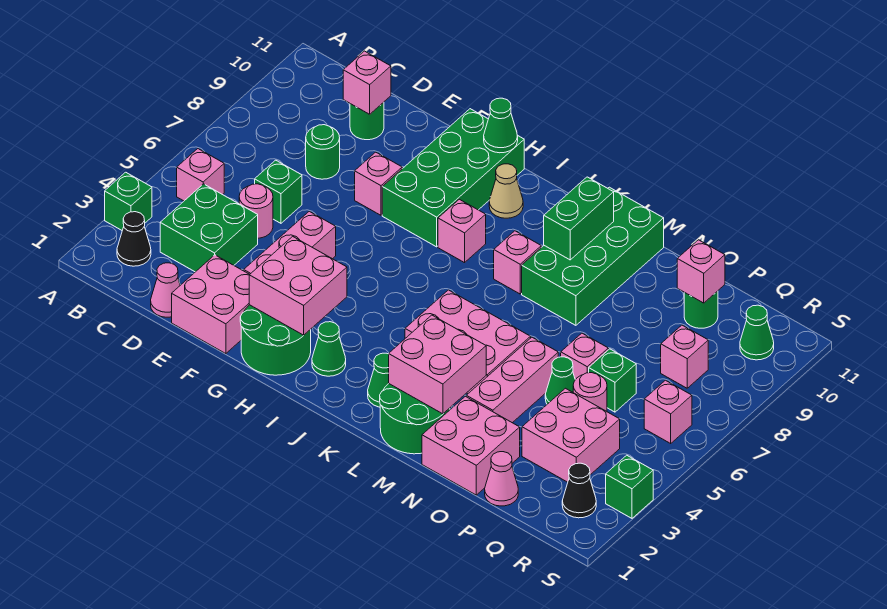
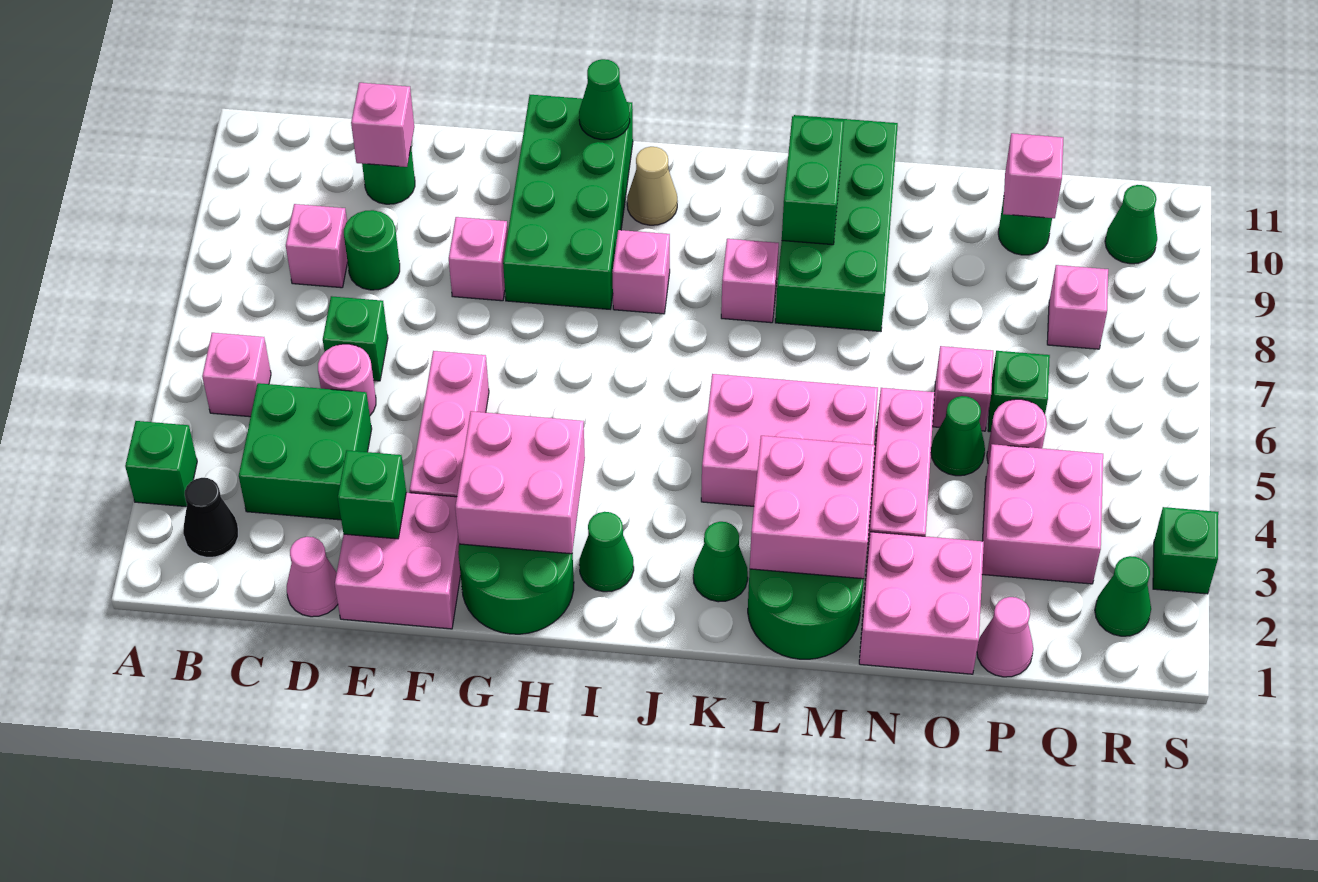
none -> green brick E2 level 2
black cone R2 level 1 -> green cone R2 level 1
pink brick R6 level 1 -> pink brick C8 level 1

